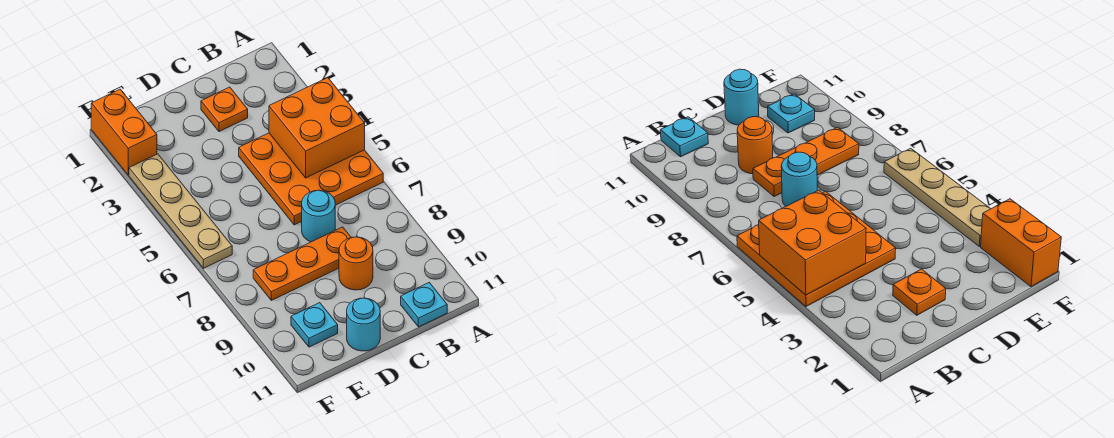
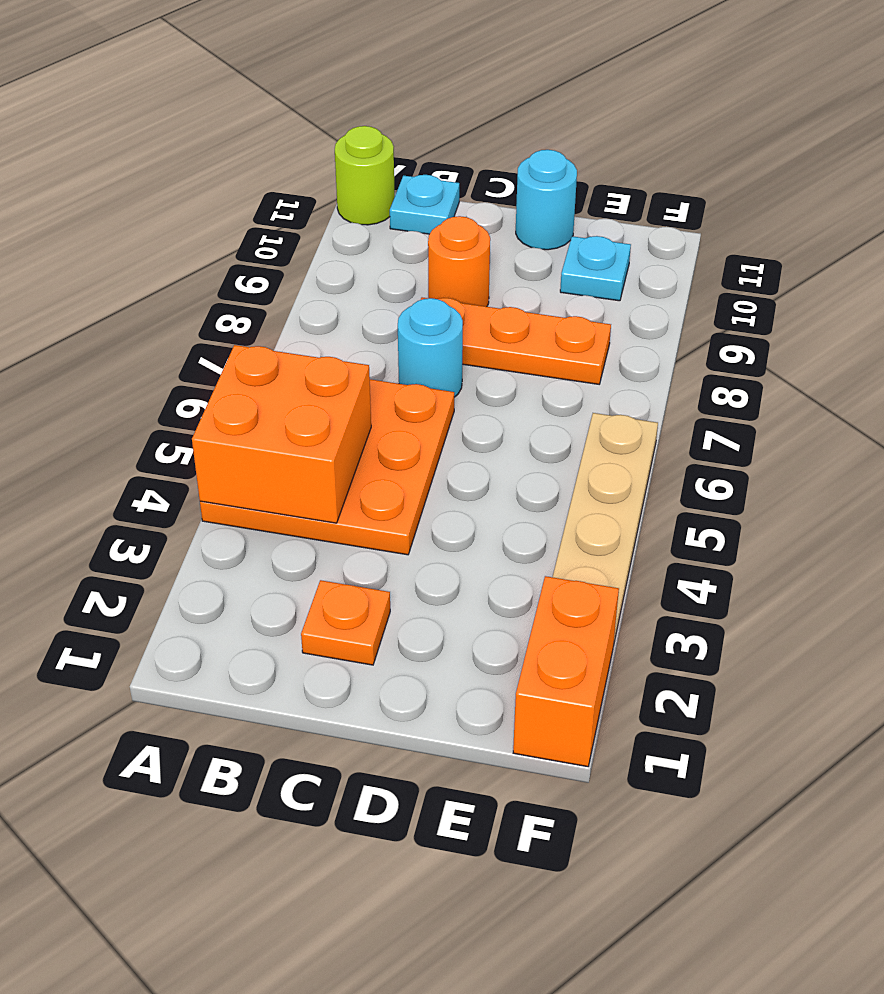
none -> lime round brick A11 level 1

